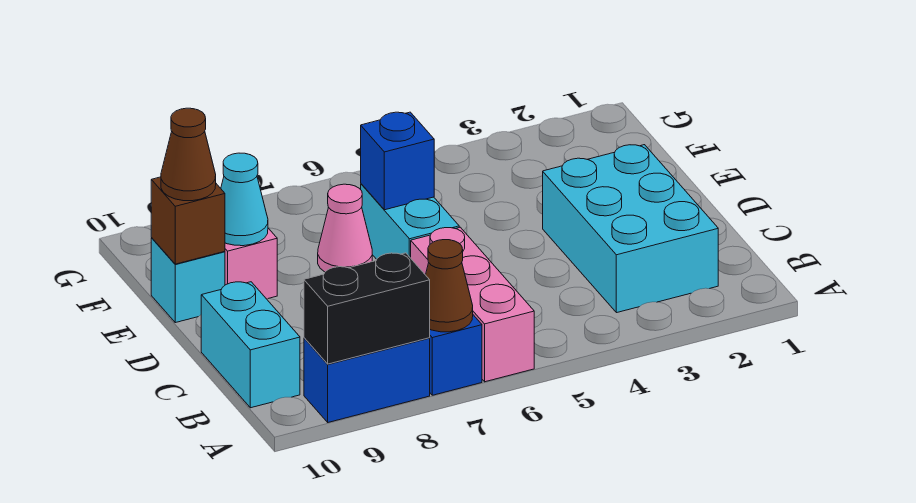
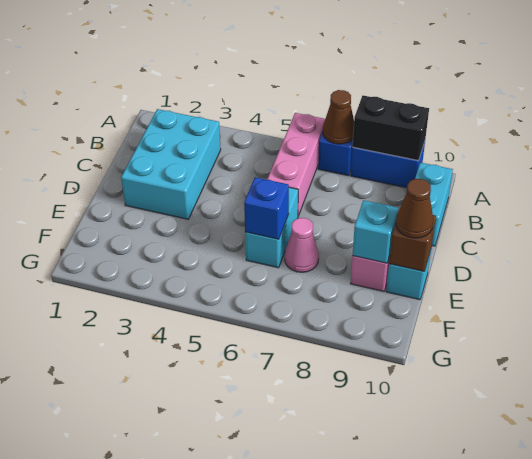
cyan cone E9 level 2 -> cyan brick E9 level 2

